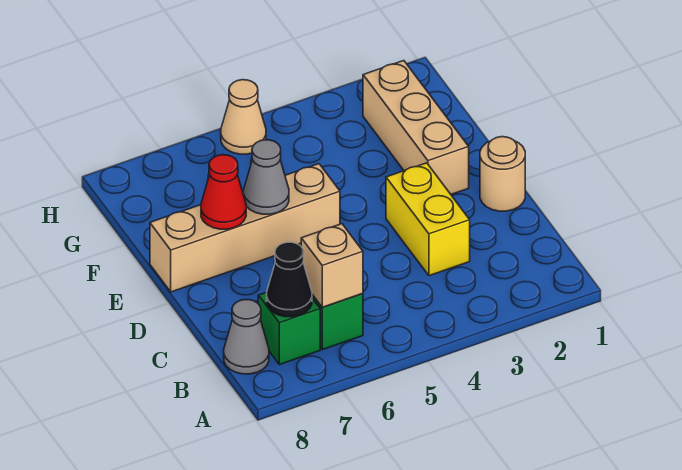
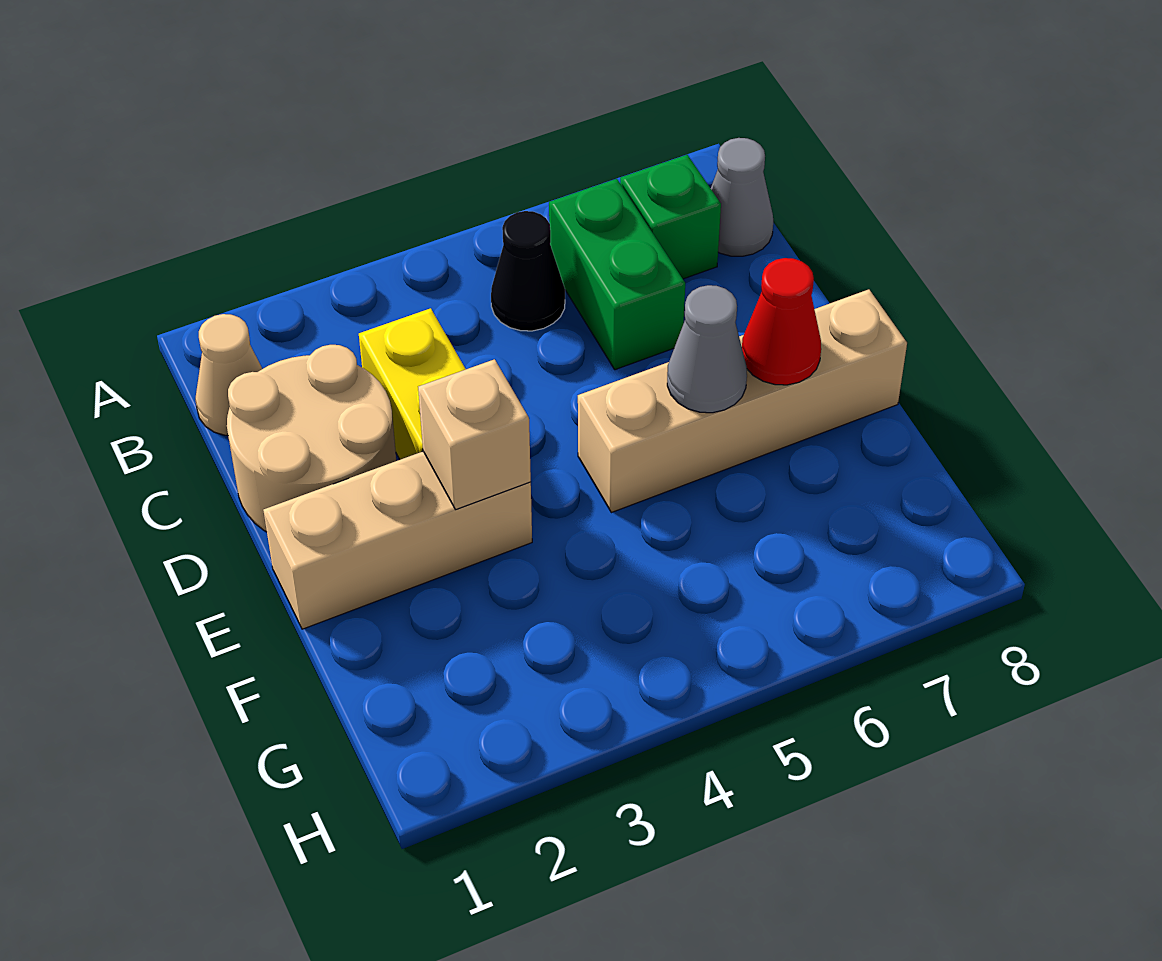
tan brick B6 level 2 -> tan brick E3 level 2
black cone B7 level 2 -> black cone B5 level 1
tan round brick D1 level 1 -> tan round brick C1:D2 level 1
tan brick E2:G2 level 1 -> tan brick E1:E3 level 1
tan cone H5 level 1 -> tan cone B1 level 1

